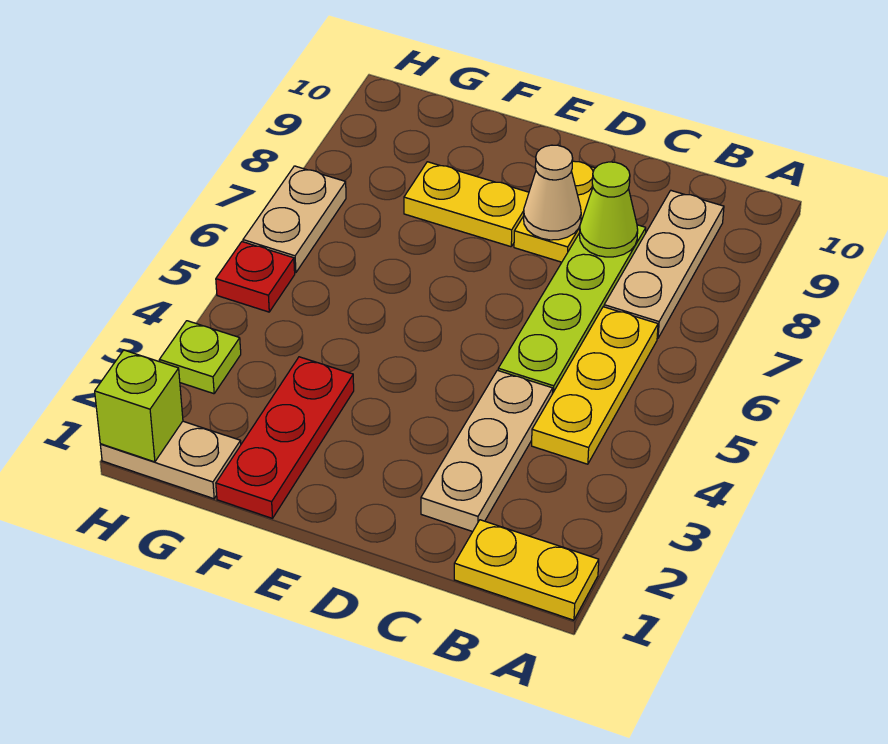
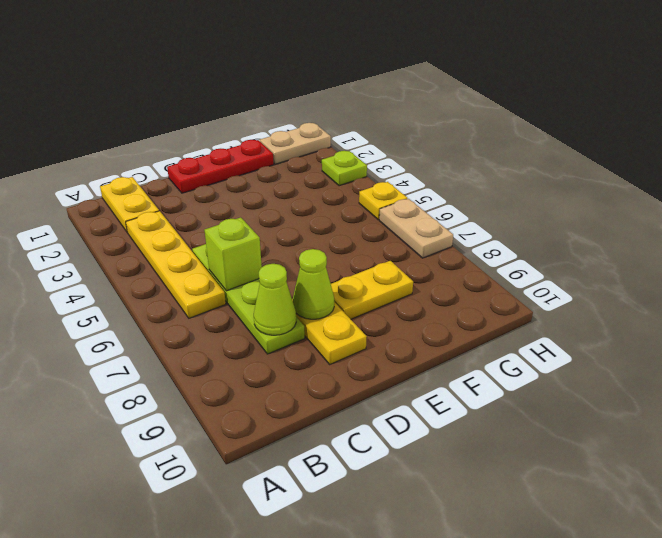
yellow plate A1:B1 level 1 -> yellow plate B1:B2 level 1
yellow plate B4:B6 level 1 -> yellow plate B3:B6 level 1
tan plate B7:B9 level 1 -> none
tan plate C2:C4 level 1 -> none
tan cone D8 level 2 -> lime cone D8 level 2
red plate F1:F3 level 1 -> red plate D1:F1 level 1
lime brick H1 level 2 -> lime brick C6 level 2
red plate H5 level 1 -> yellow plate H5 level 1

